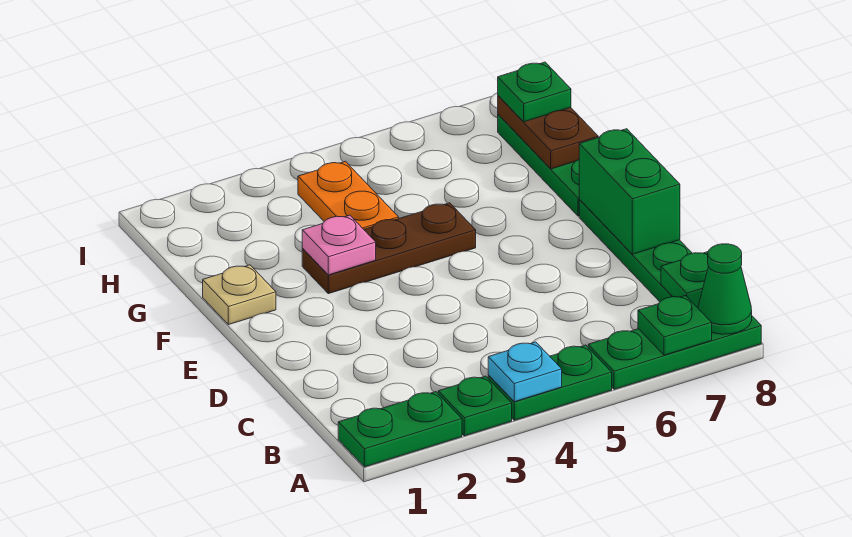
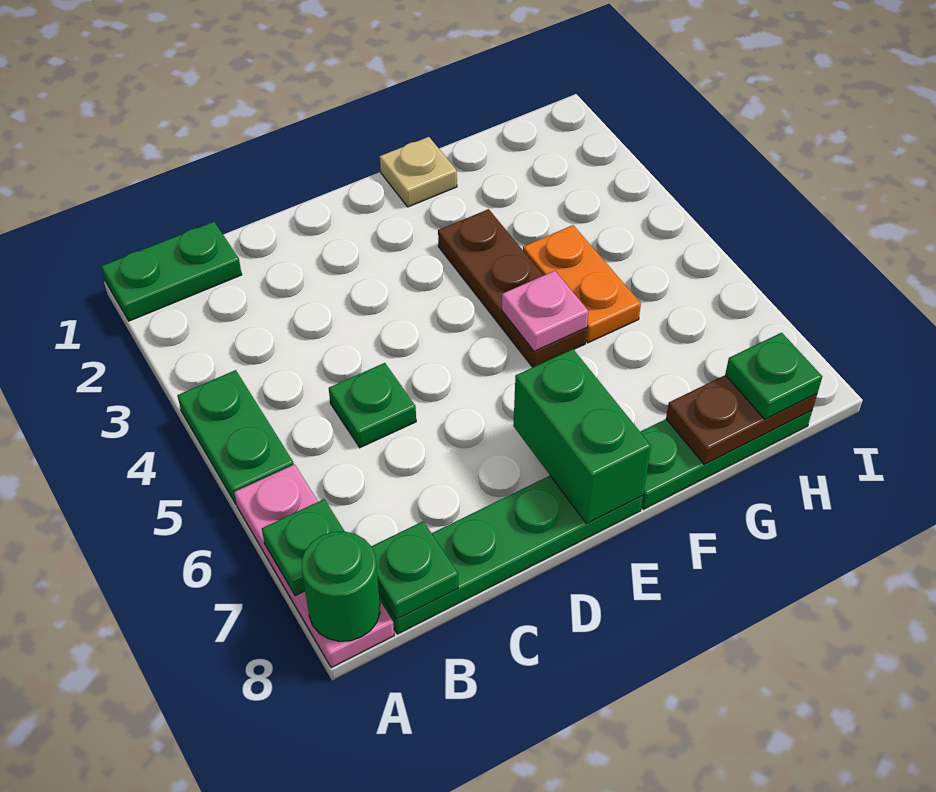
green plate A1:A2 level 1 -> green plate A1:B1 level 1
green plate A3 level 1 -> green plate C5 level 1
cyan plate A4 level 2 -> none
green plate A6:A8 level 1 -> pink plate A6:A8 level 1
green cone A8 level 2 -> green round brick A8 level 2
green brick D8:E8 level 2 -> green brick E7:E8 level 2
pink plate F3 level 2 -> pink plate F5 level 2
orange plate G4:H4 level 1 -> orange plate G4:G5 level 1

